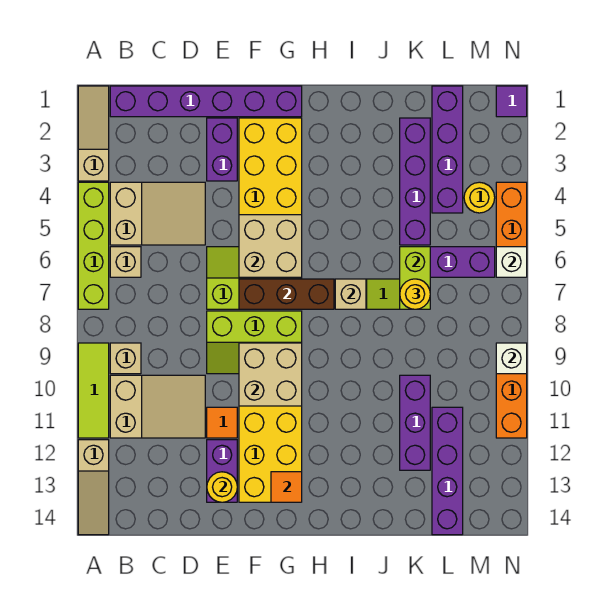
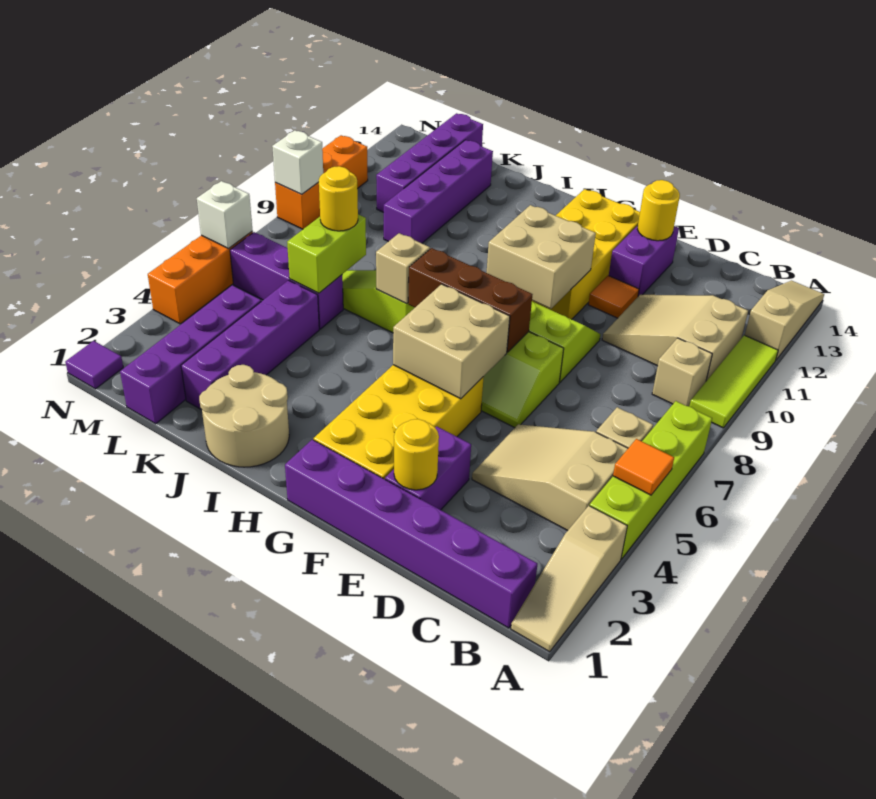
orange tile G13 level 2 -> orange tile A5 level 2
none -> tan round brick I1:J2 level 1
purple brick K10:K12 level 1 -> purple brick K10:K13 level 1
yellow round brick M4 level 1 -> yellow round brick E2 level 2

